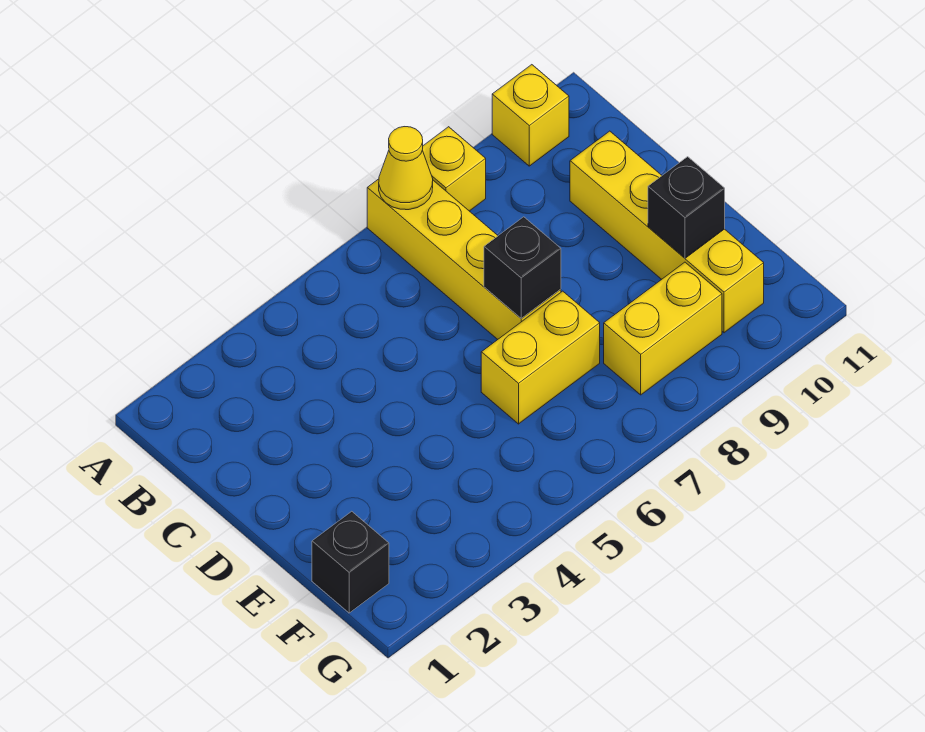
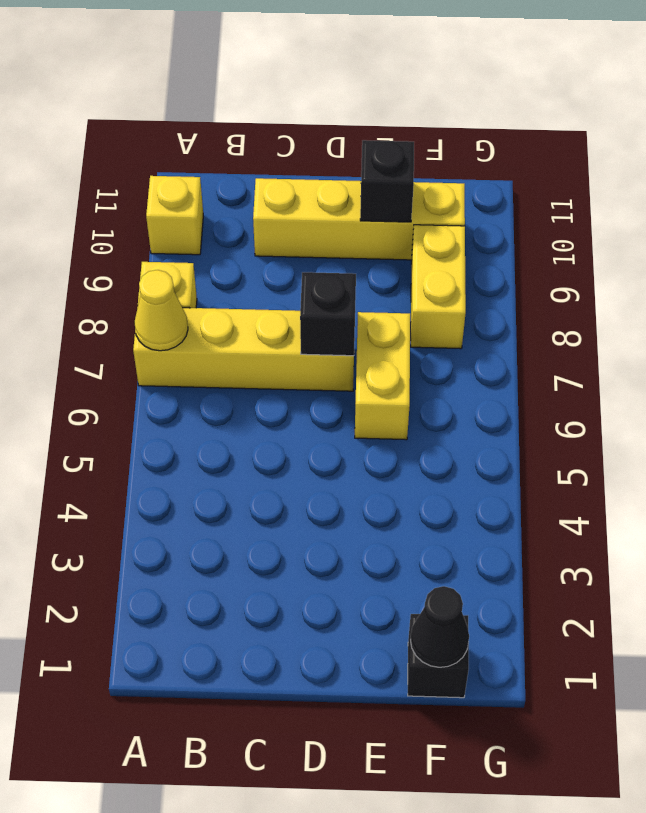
none -> black cone F1 level 2

